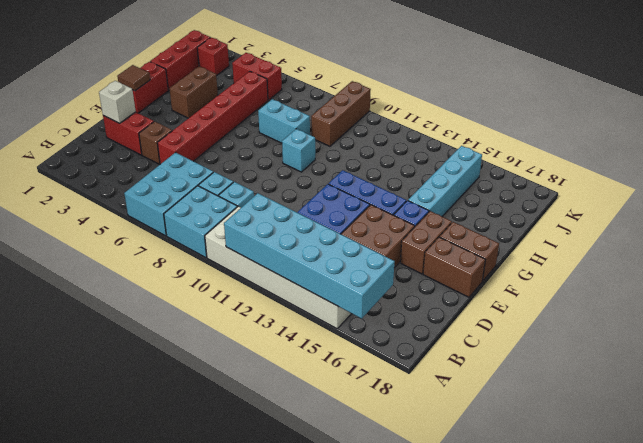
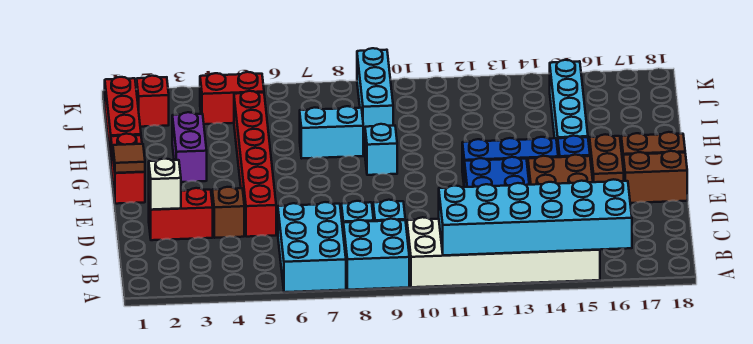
brown brick G3:H3 level 1 -> purple brick G3:H3 level 1
brown brick I9:K9 level 1 -> cyan brick I9:K9 level 1

